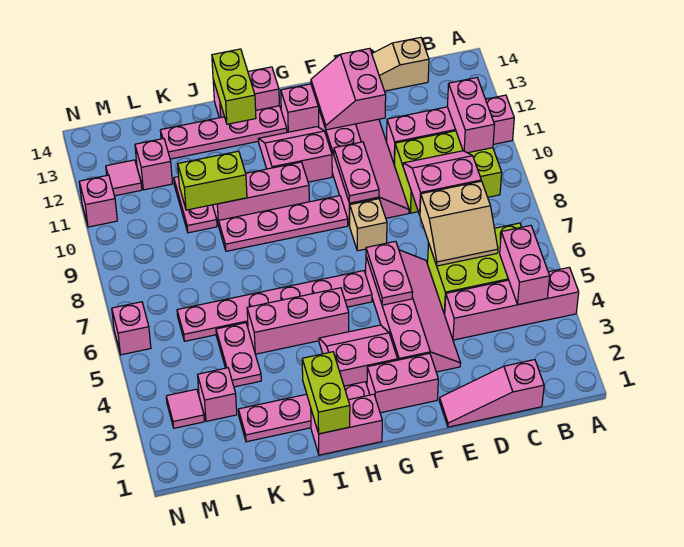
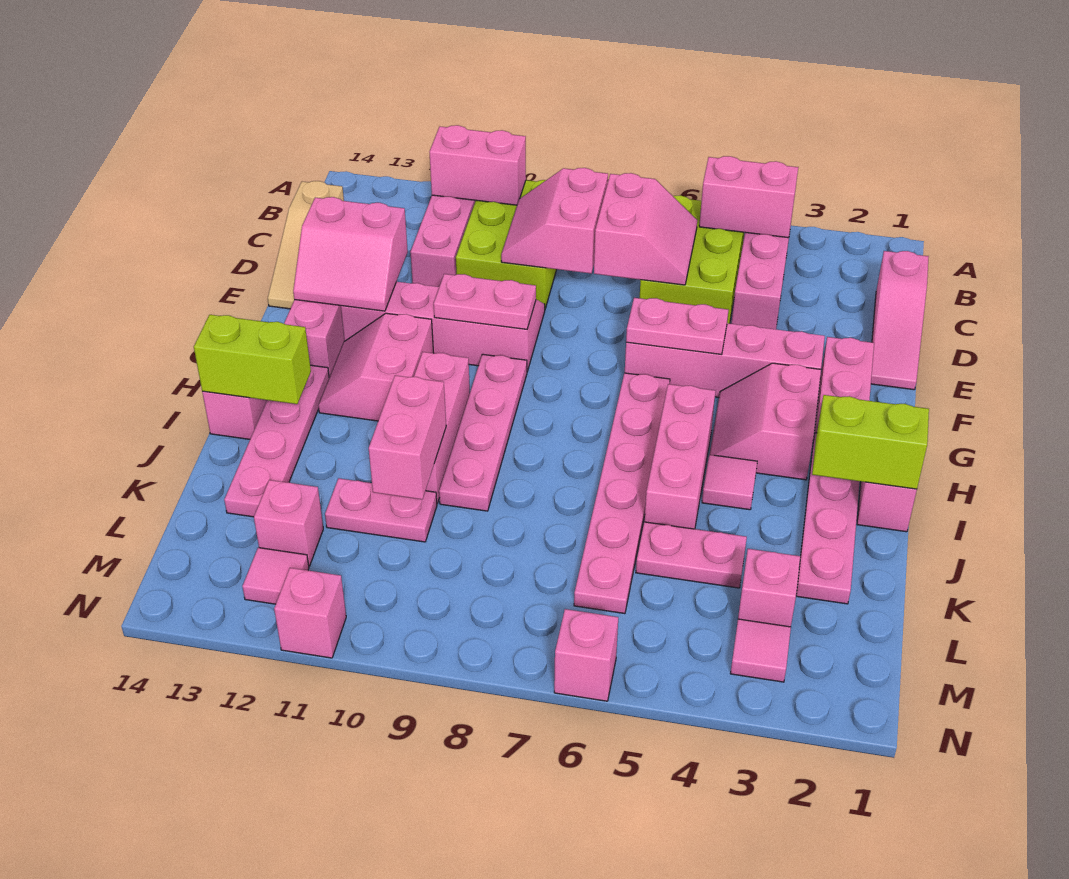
tan slope C6:D7 level 2 top 7 -> pink slope C6:D7 level 2 top 7
tan brick F8 level 1 -> none
none -> pink tile I4 level 1
lime brick J10:K10 level 2 -> pink brick J10:K10 level 2

